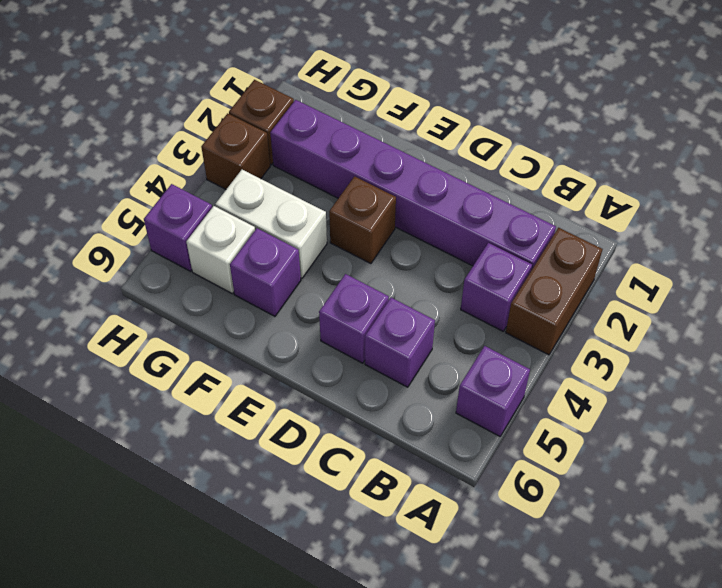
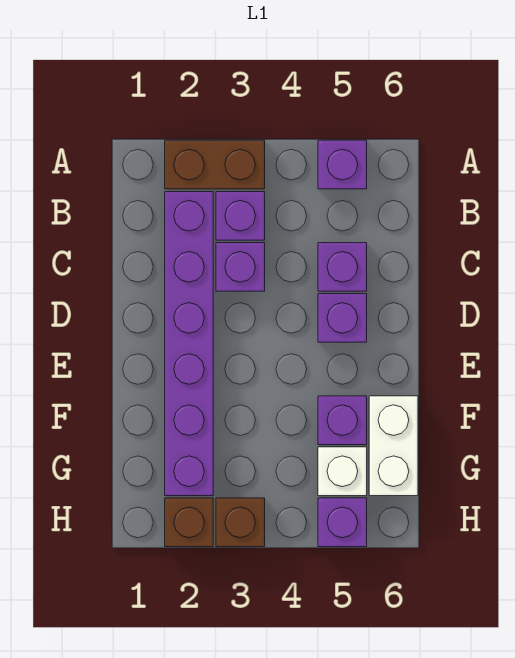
none -> purple brick C3 level 1
brown brick E3 level 1 -> none
white brick F4:G4 level 1 -> white brick F6:G6 level 1

